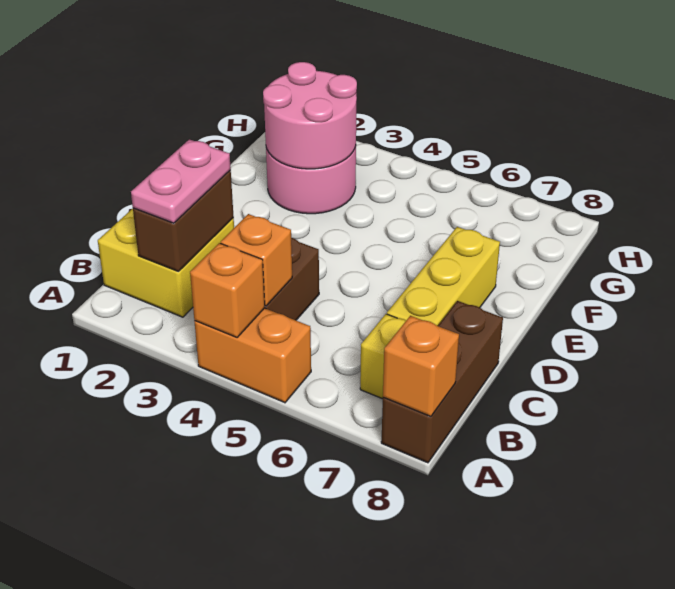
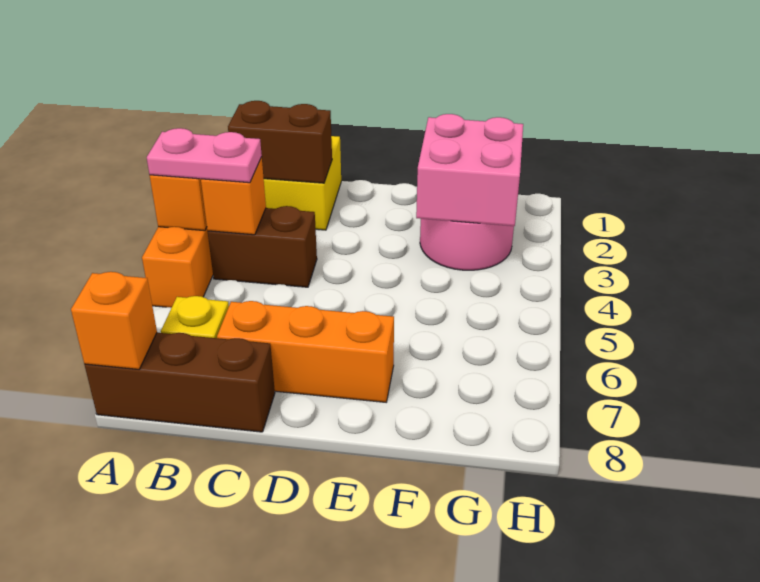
pink plate B2:C2 level 3 -> pink plate A4:B4 level 3
yellow brick C7:E7 level 1 -> orange brick C7:E7 level 1
pink round brick F2:G3 level 2 -> pink brick F2:G3 level 2

